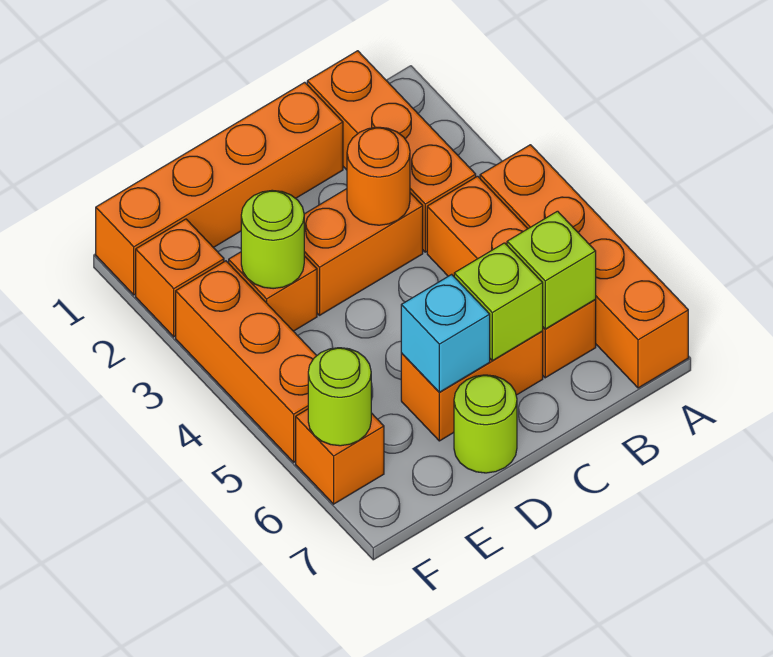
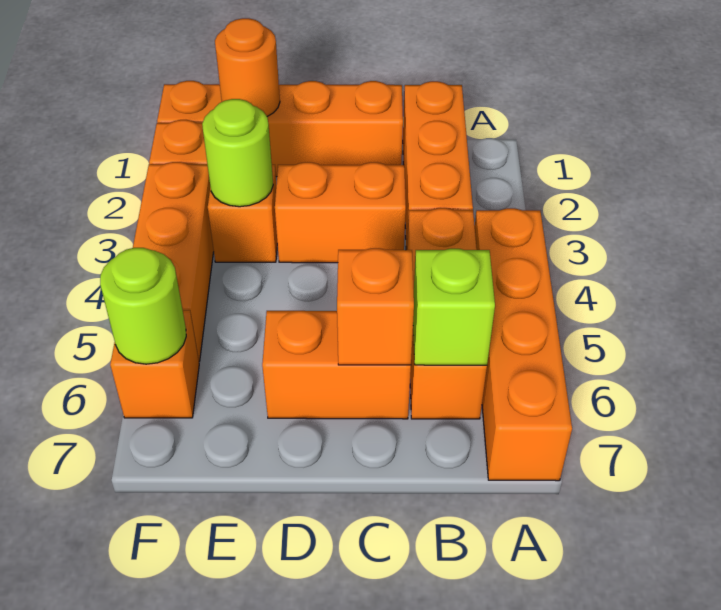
orange round brick C3 level 2 -> orange round brick E1 level 2
lime brick C6 level 2 -> orange brick C6 level 2
cyan brick D6 level 2 -> none
lime round brick D7 level 1 -> none

